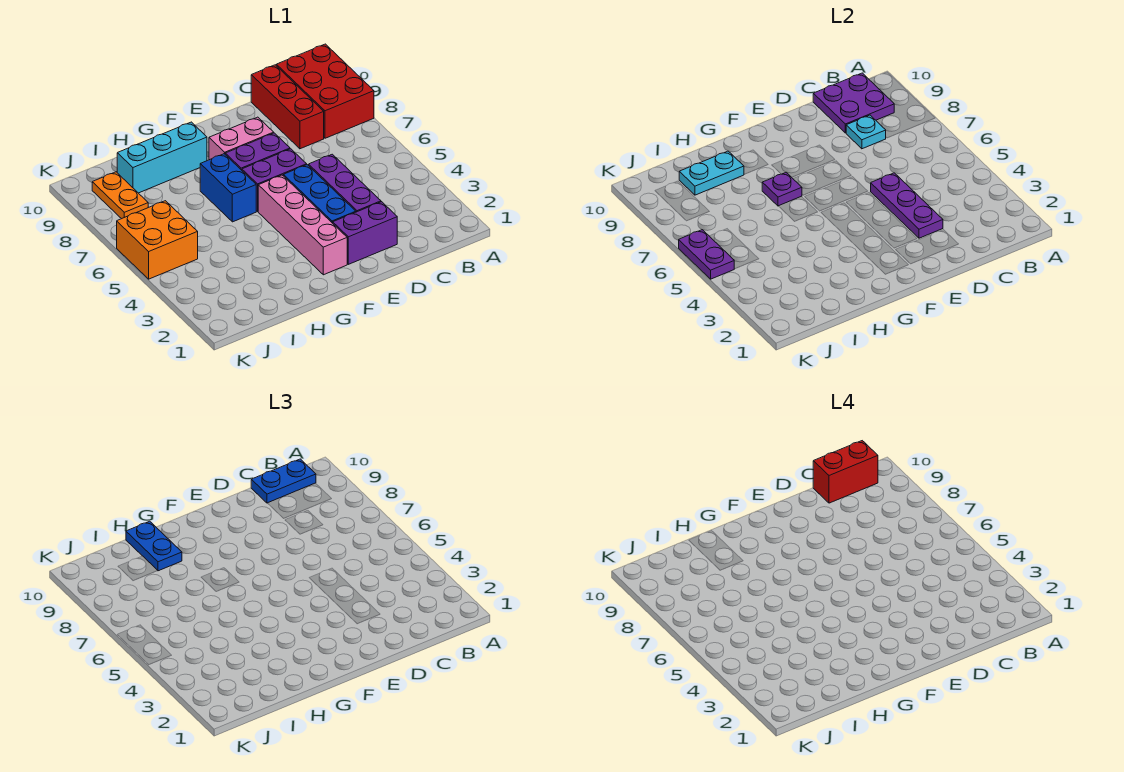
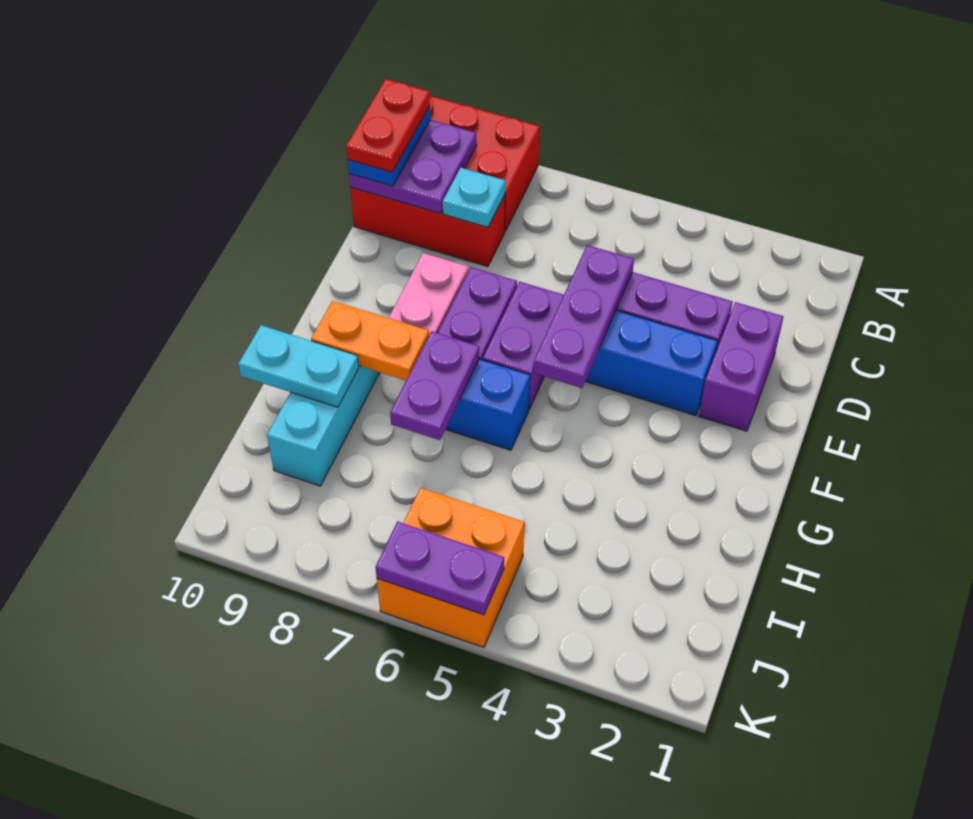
red brick B10:C10 level 4 -> red plate B10:C10 level 4
purple plate D3:D5 level 2 -> purple plate D5:F5 level 2
pink brick F2:F5 level 1 -> none
purple plate G7 level 2 -> purple plate G7:H7 level 2
cyan plate H9:I9 level 2 -> cyan plate H9:H10 level 2
blue plate H9:H10 level 3 -> none
orange plate J8:J9 level 1 -> orange plate G8:G9 level 2

